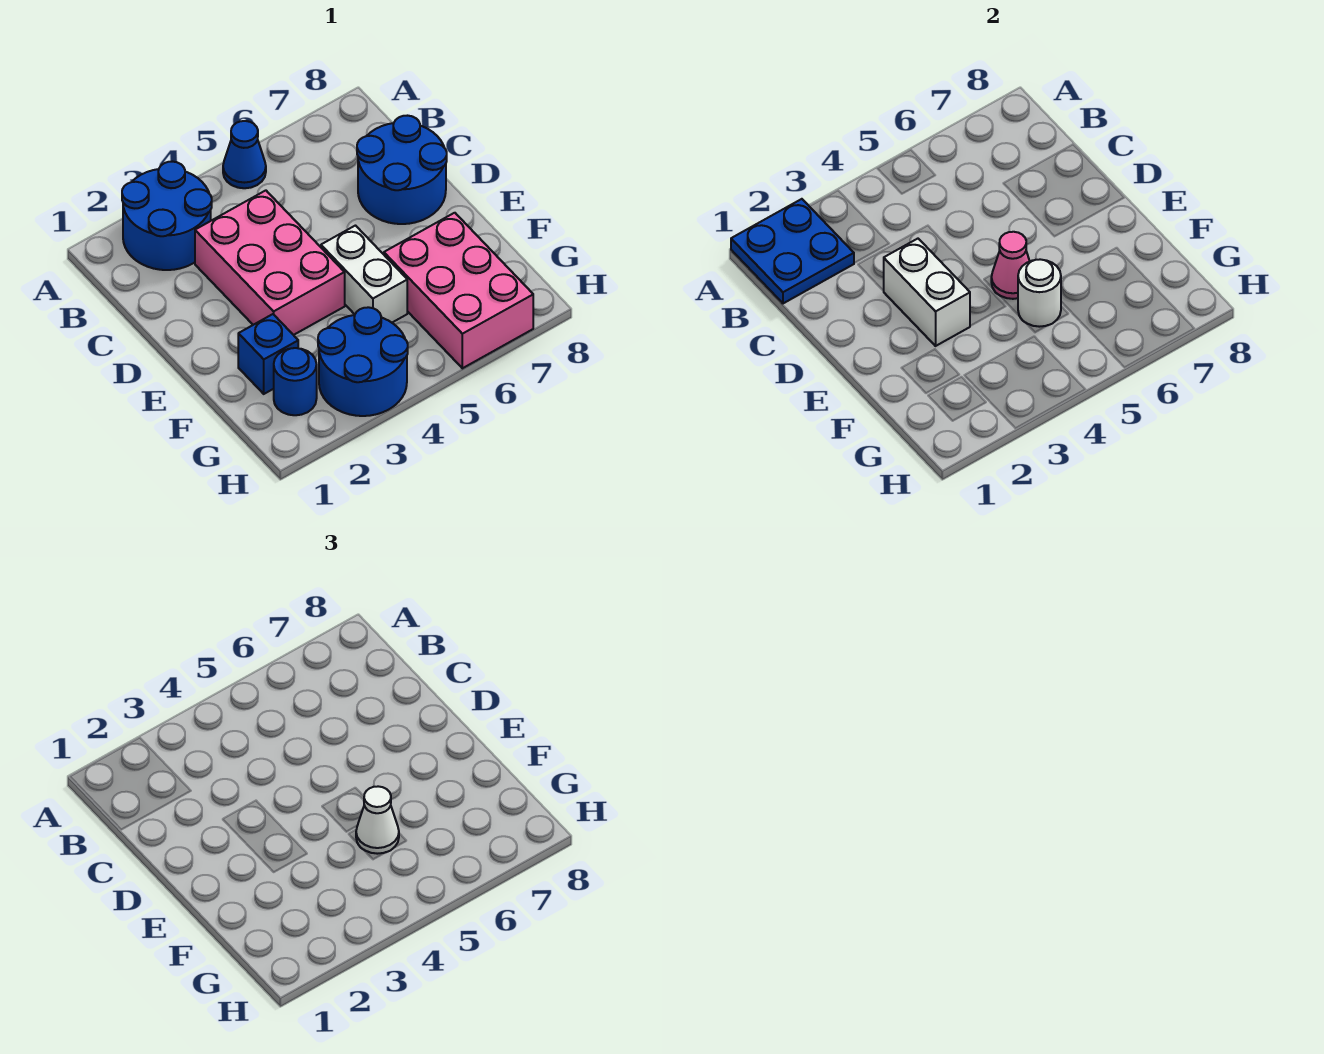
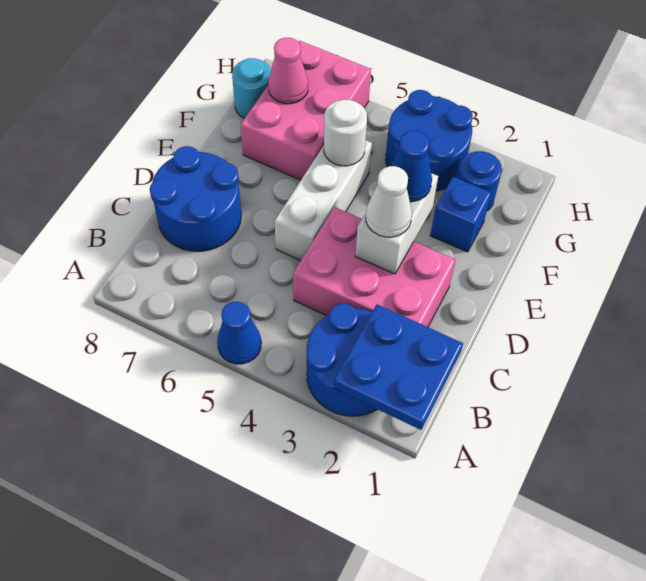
pink brick C3:E4 level 1 -> pink brick C2:D4 level 1
none -> blue cone E3 level 3
white brick E5:F5 level 1 -> white brick D5:F5 level 1
pink cone E5 level 2 -> pink cone G7 level 2
white cone F5 level 3 -> white cone D3 level 3
none -> cyan round brick G8 level 1

